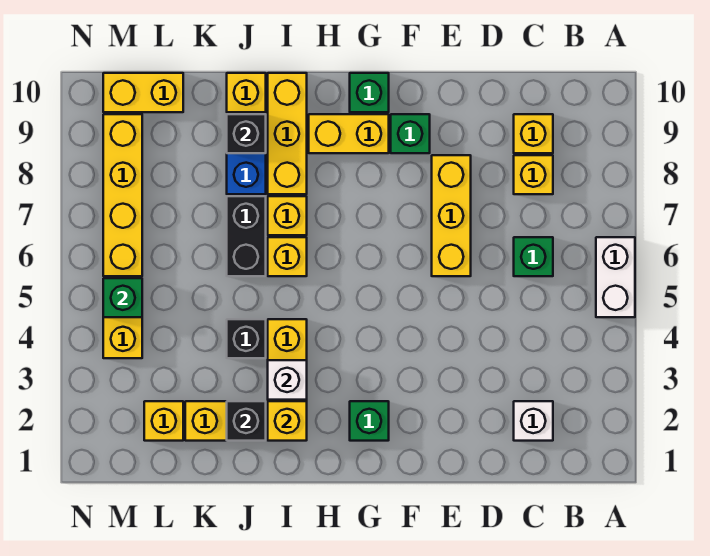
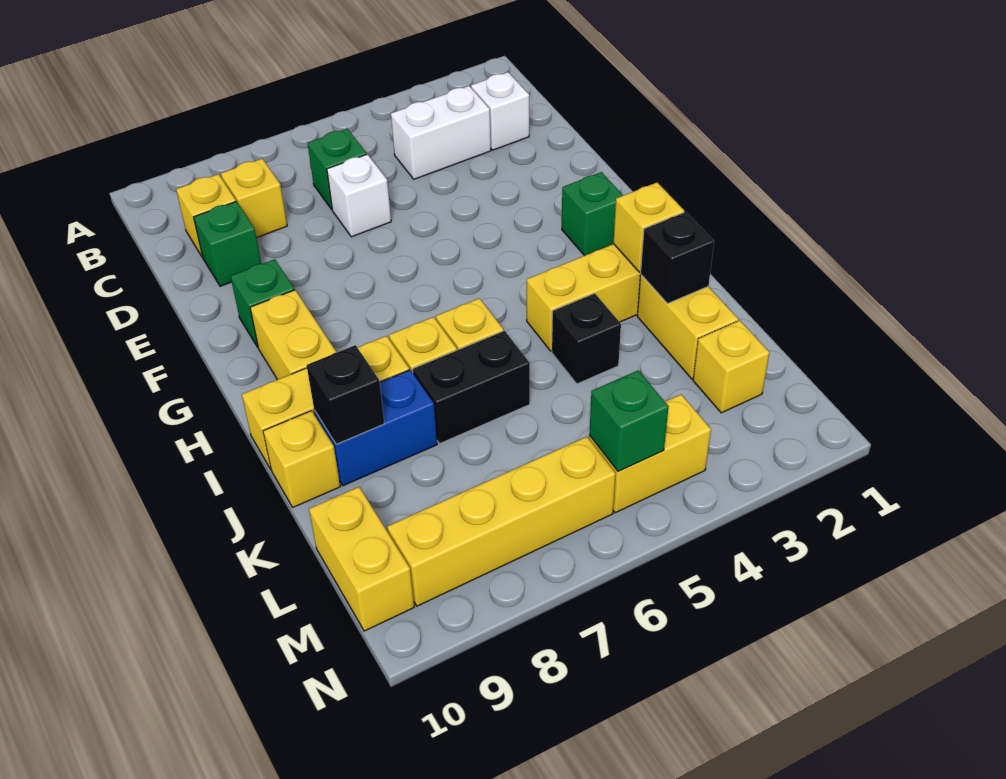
white brick A5:A6 level 1 -> white brick C3:C4 level 1
yellow brick E6:E8 level 1 -> none
green brick G10 level 1 -> green brick D9 level 1
white brick I3 level 2 -> white brick D6 level 1

